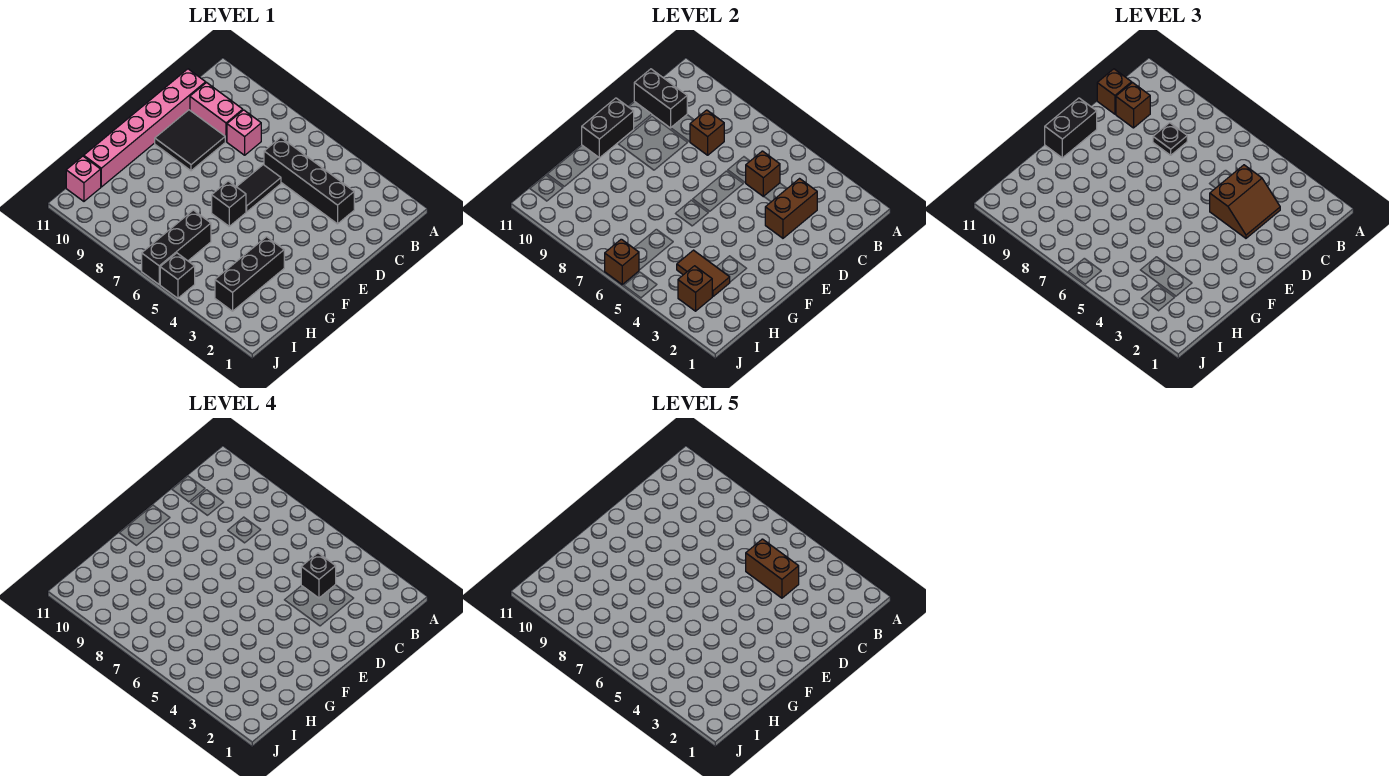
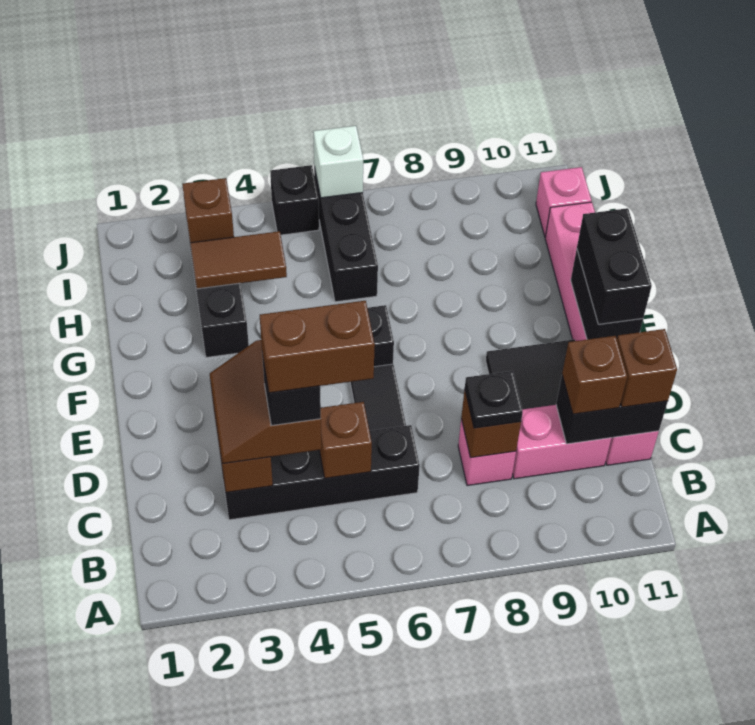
brown brick J6 level 2 -> white brick J6 level 2

